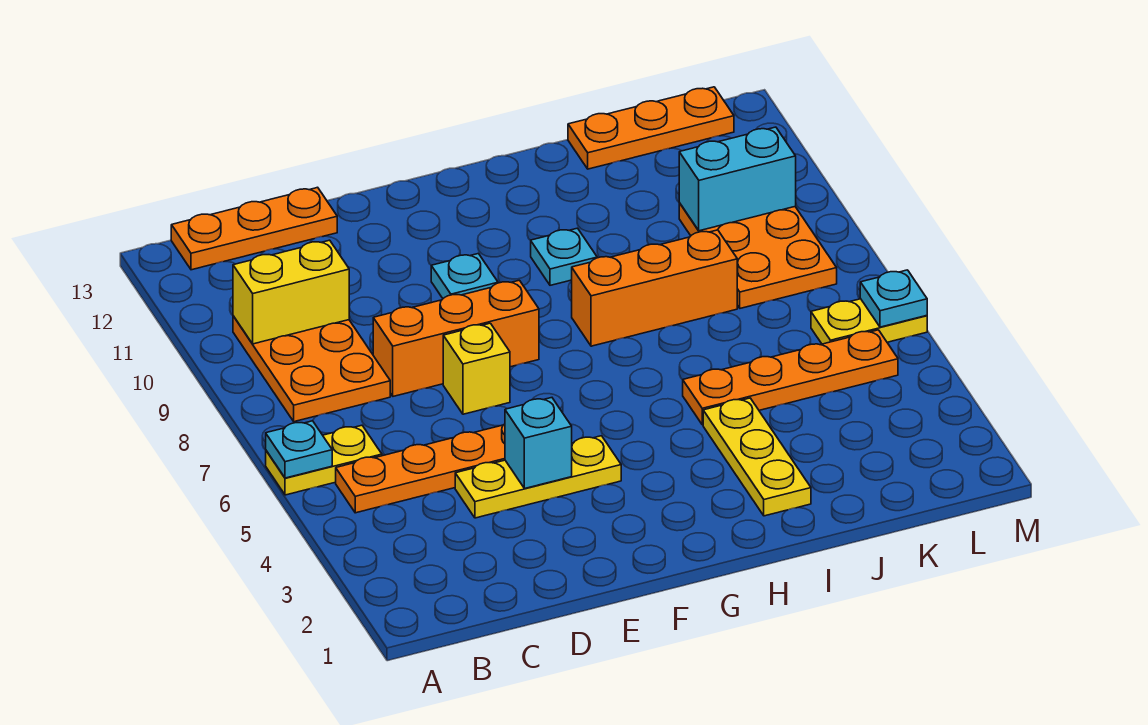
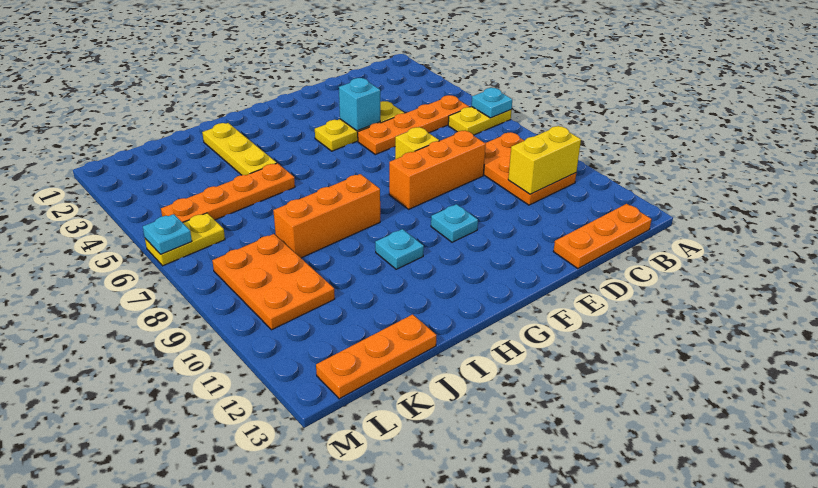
cyan brick K10:L10 level 2 -> none

